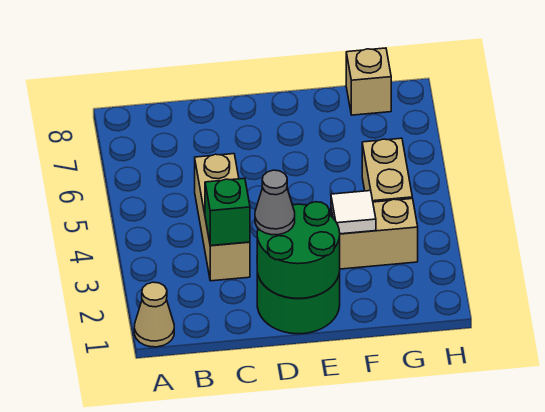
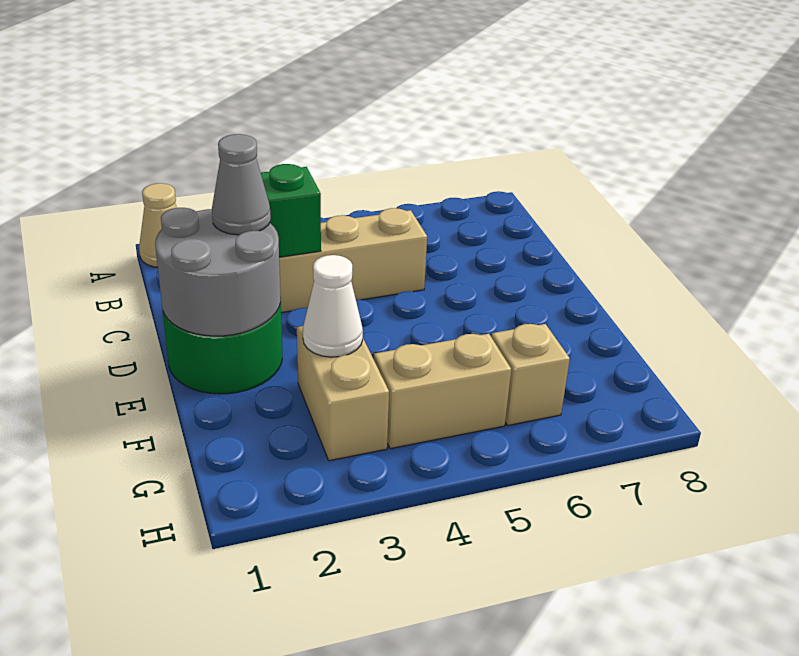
green round brick D1:E2 level 2 -> grey round brick D1:E2 level 2
white tile F3 level 2 -> white cone F3 level 2
tan brick G8 level 1 -> tan brick G6 level 1

